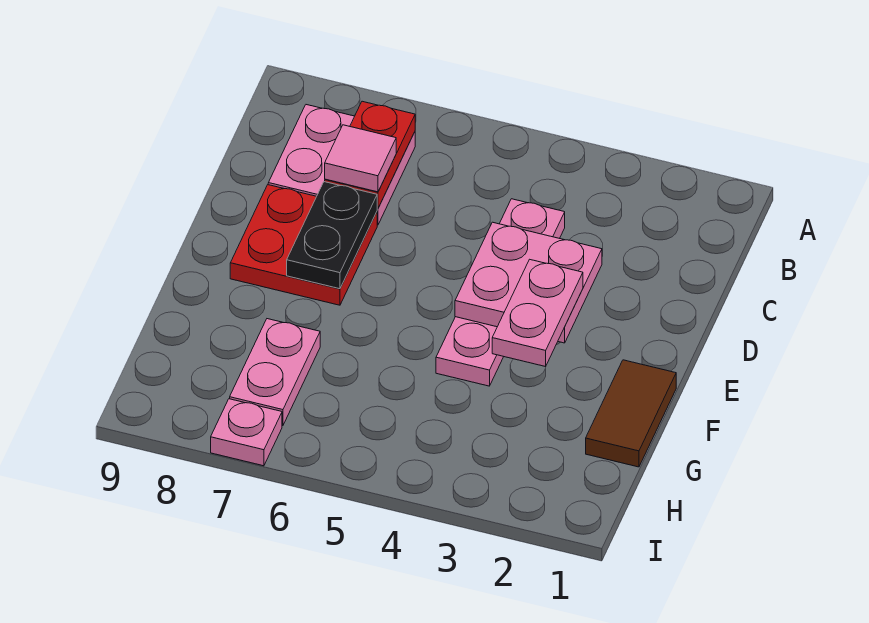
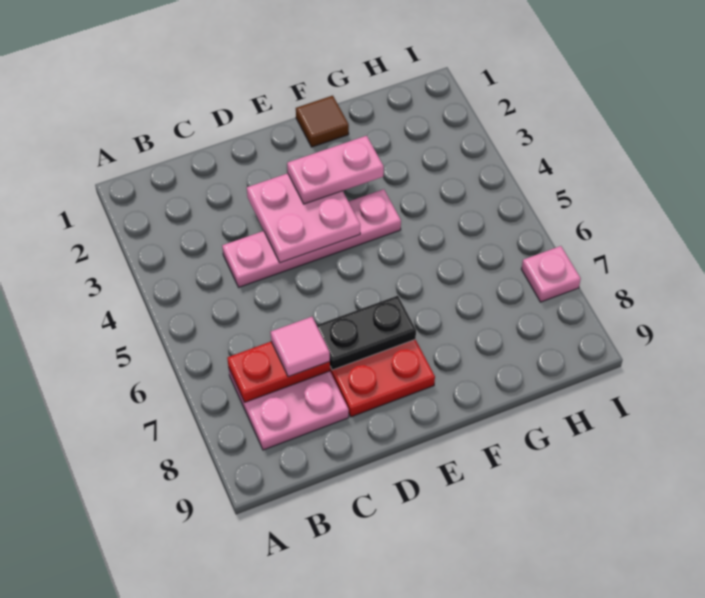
brown tile F1:G1 level 1 -> brown tile F1 level 1
pink plate G7:H7 level 1 -> none

